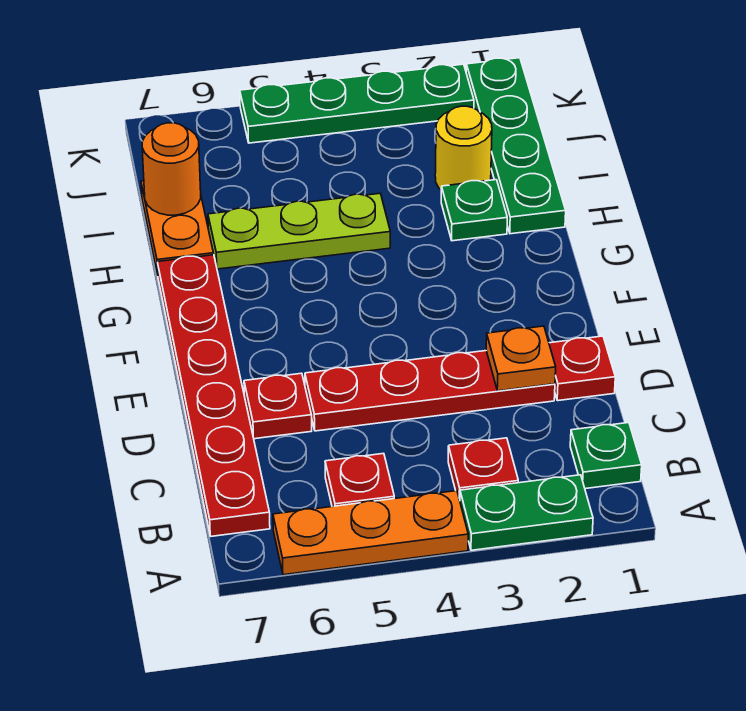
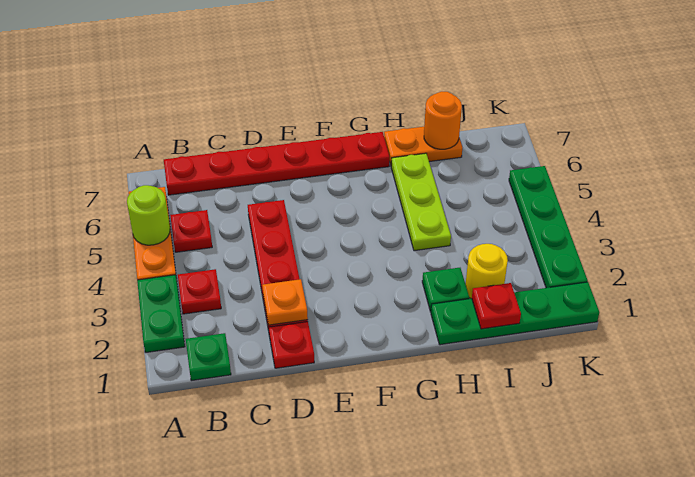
none -> lime round brick A5 level 2
red plate D6 level 1 -> red plate I1 level 2

